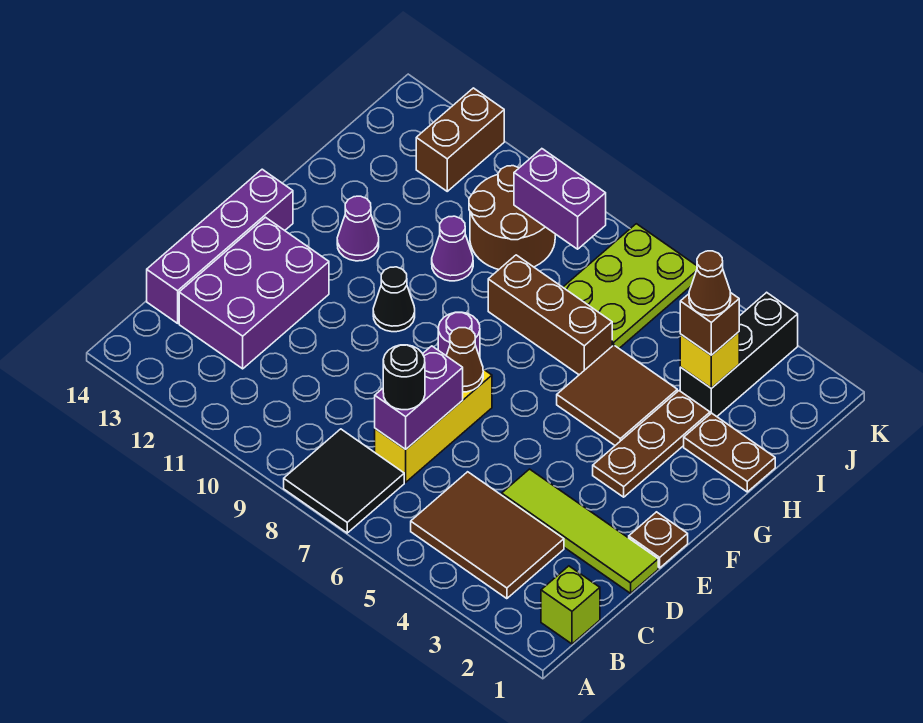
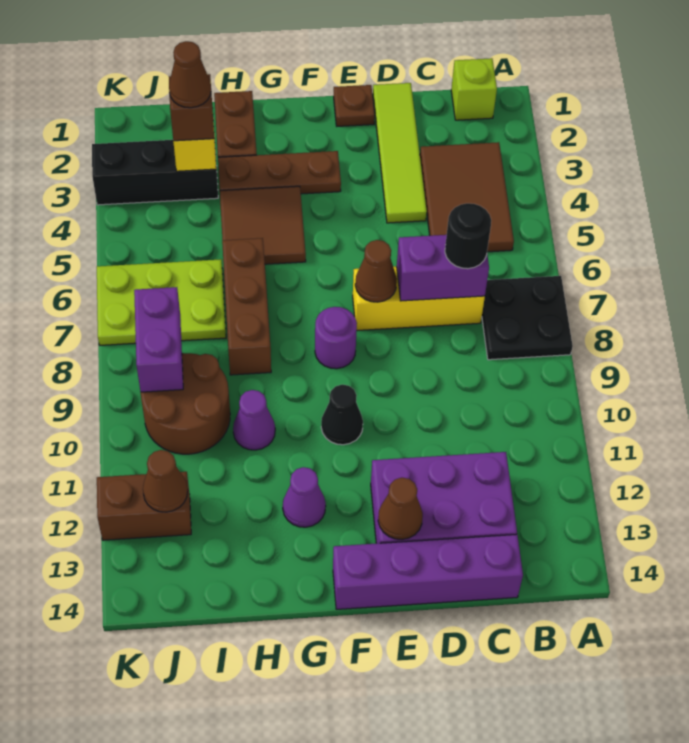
black tile A7:B8 level 1 -> black plate A7:B8 level 1
none -> brown cone E13 level 2
none -> brown cone J12 level 2

